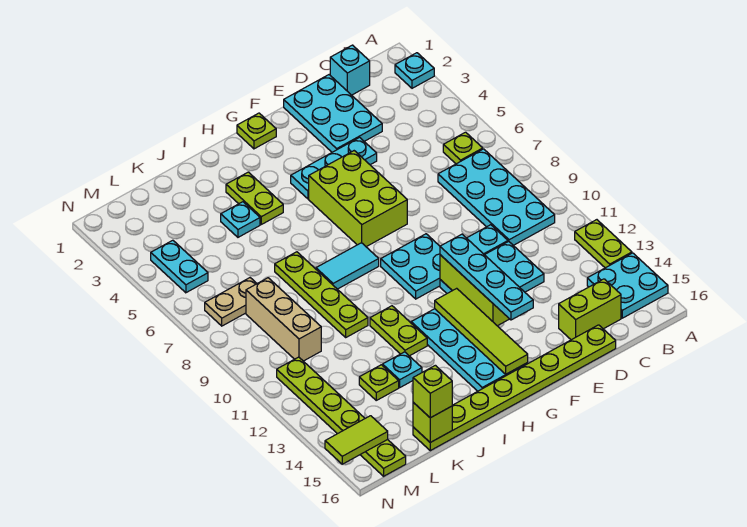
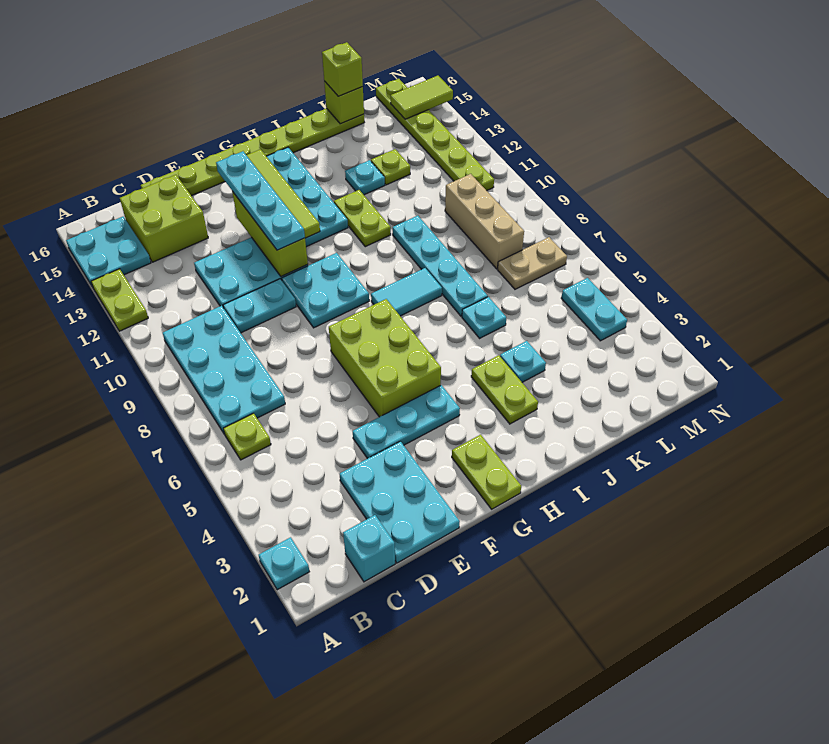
lime brick C15:D15 level 1 -> lime brick C14:D15 level 1
lime plate G1 level 1 -> lime plate G1:G2 level 1
none -> cyan plate J6 level 1
lime plate J7:J10 level 1 -> cyan plate J7:J10 level 1

